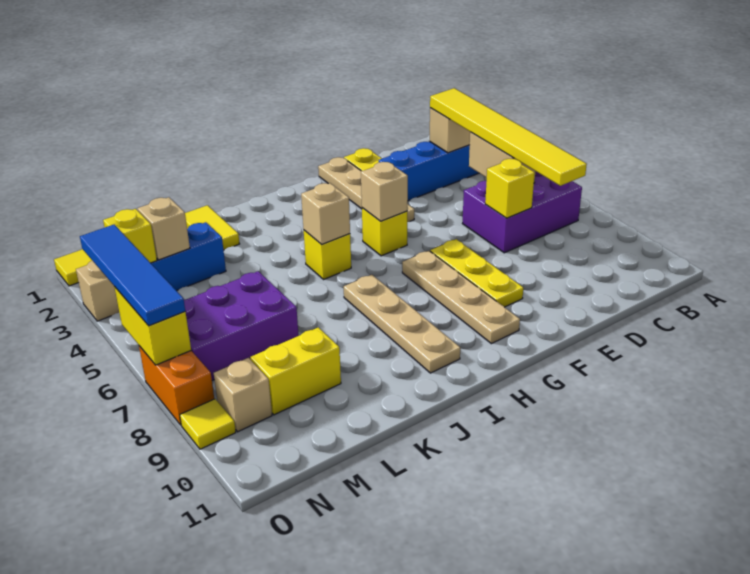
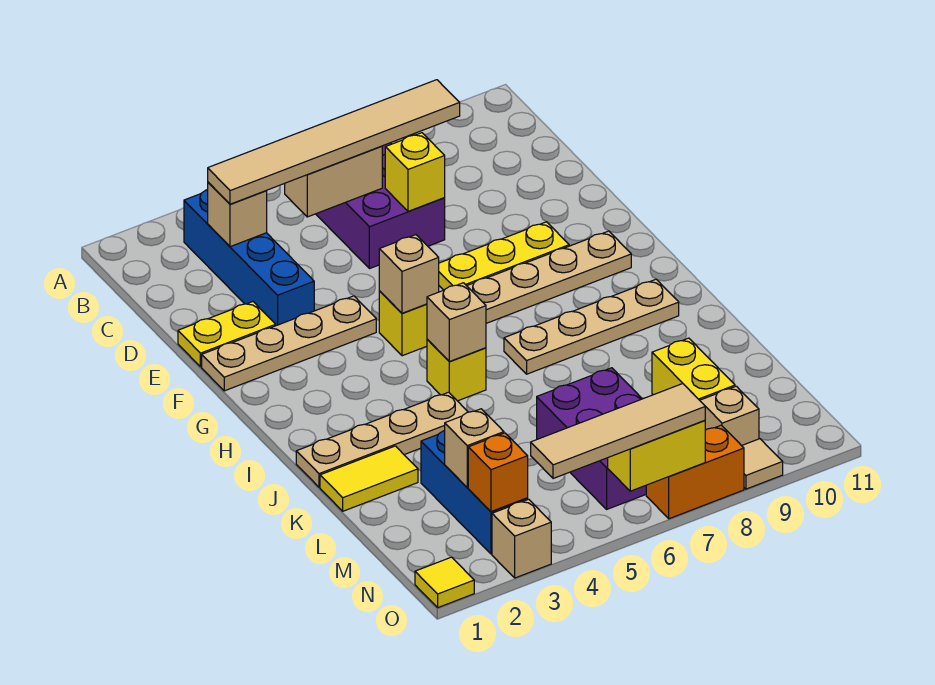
yellow tile C3:C8 level 3 -> tan tile C3:C8 level 3
none -> tan plate J1:J4 level 1
yellow brick N3 level 2 -> orange brick N3 level 2
blue tile O4:O7 level 3 -> tan tile O4:O7 level 3
yellow tile O9 level 1 -> tan tile O9 level 1

